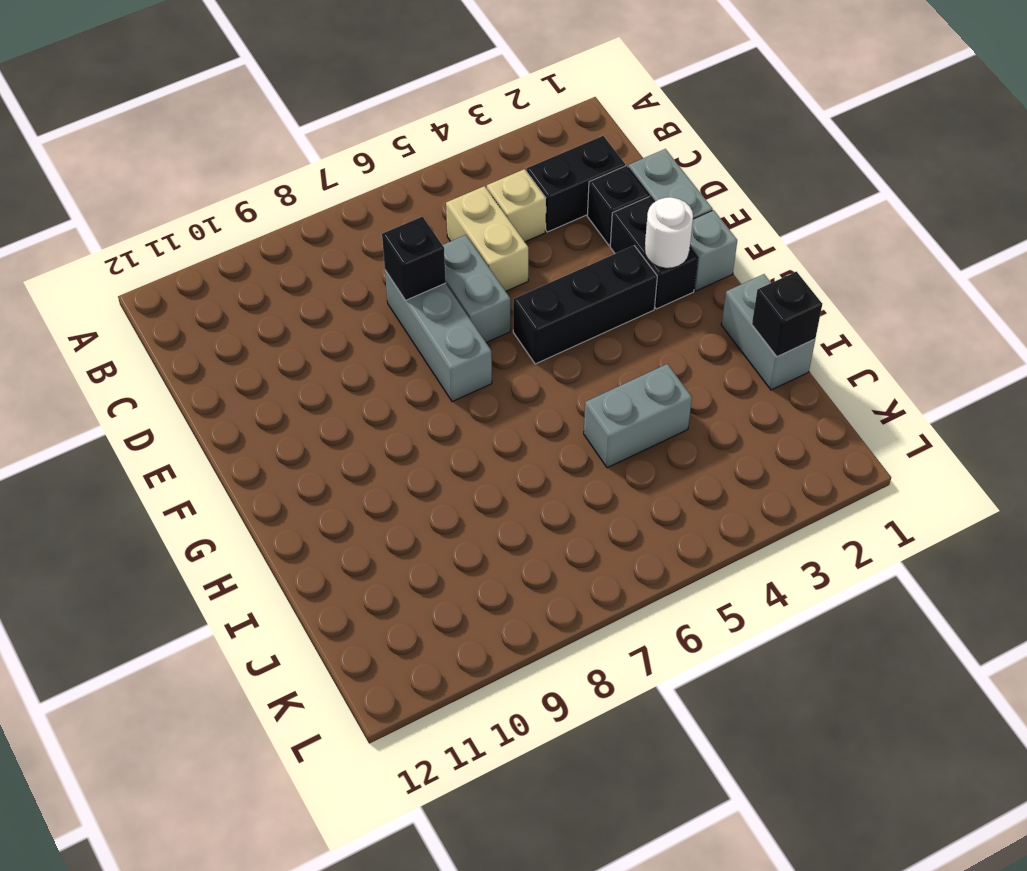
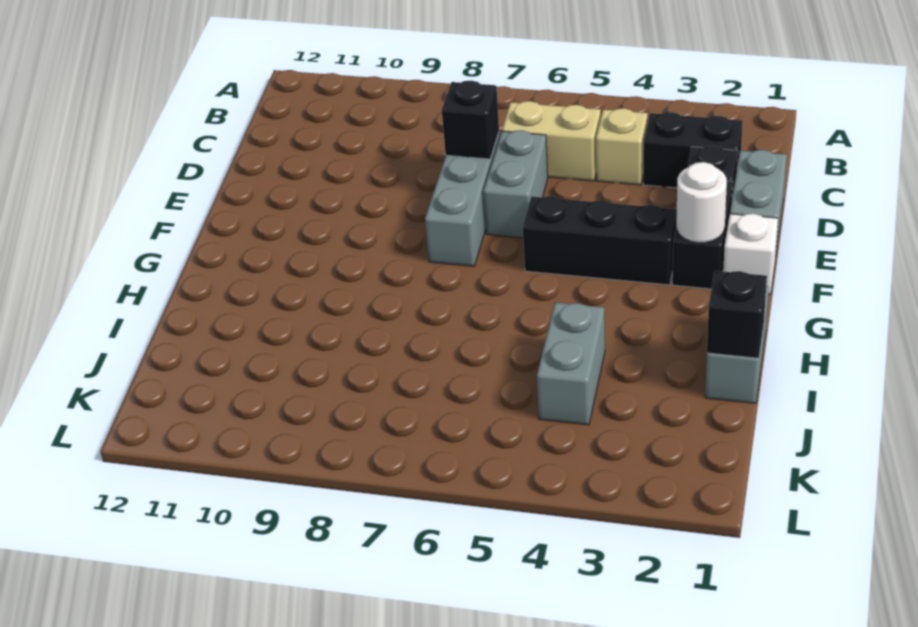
tan brick C5:D5 level 1 -> tan brick C5:C6 level 1
grey brick F1 level 1 -> white brick F1 level 1
grey brick I4:I5 level 1 -> grey brick I4:J4 level 1

